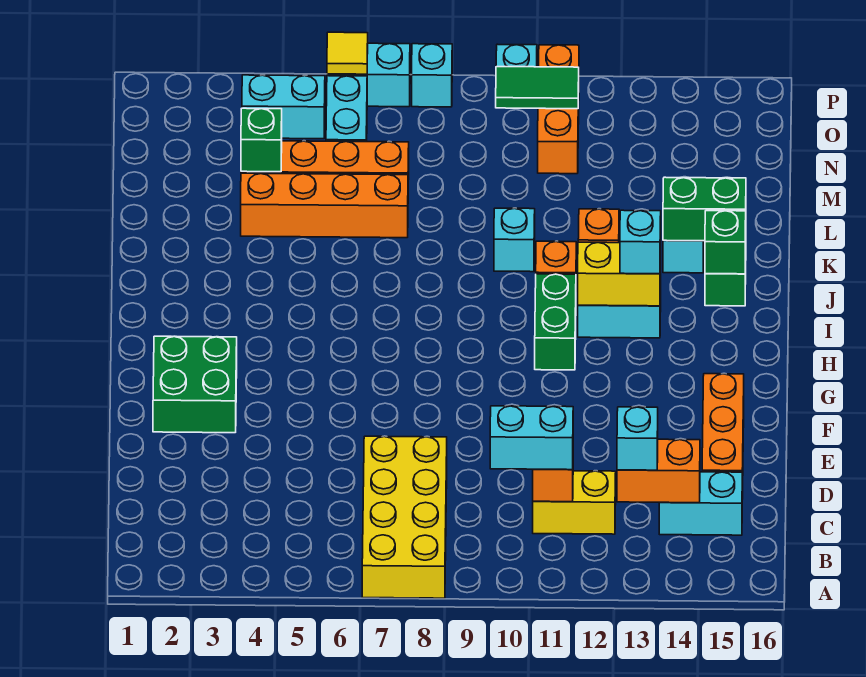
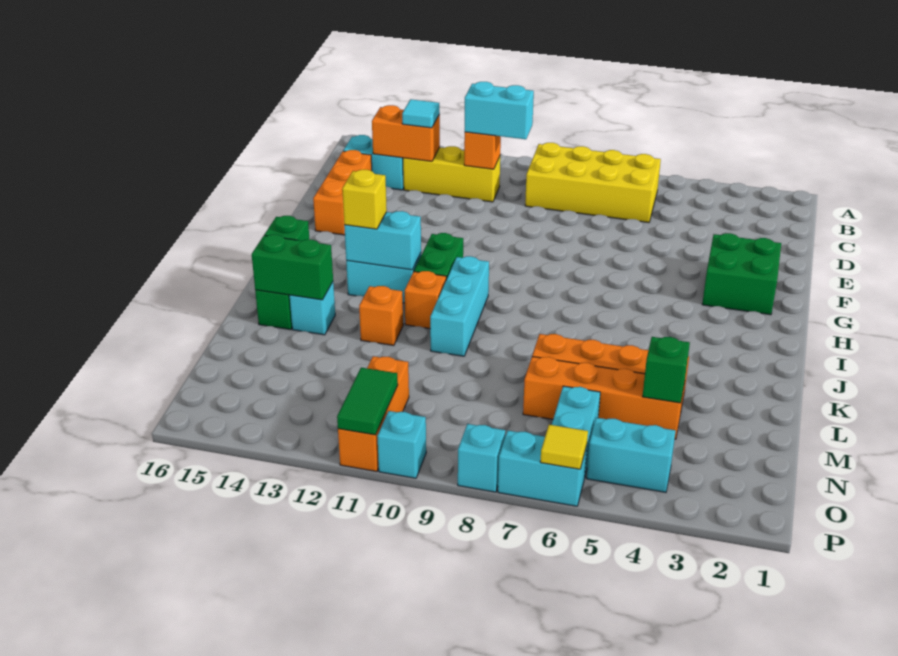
yellow brick A7:D8 level 1 -> yellow brick B6:C9 level 1
yellow brick C11:C12 level 1 -> yellow brick C11:C13 level 1
cyan brick C13 level 3 -> cyan tile C13 level 3
yellow brick I12:I13 level 2 -> cyan brick I12:I13 level 2
cyan brick I13 level 3 -> yellow brick I13 level 3
cyan brick K10 level 1 -> cyan brick I10:K10 level 1
green tile O10:O11 level 2 -> green tile O11:P11 level 2

